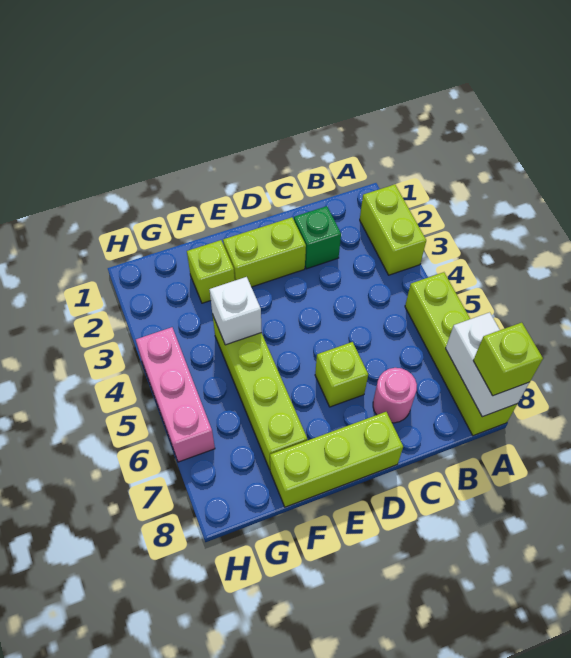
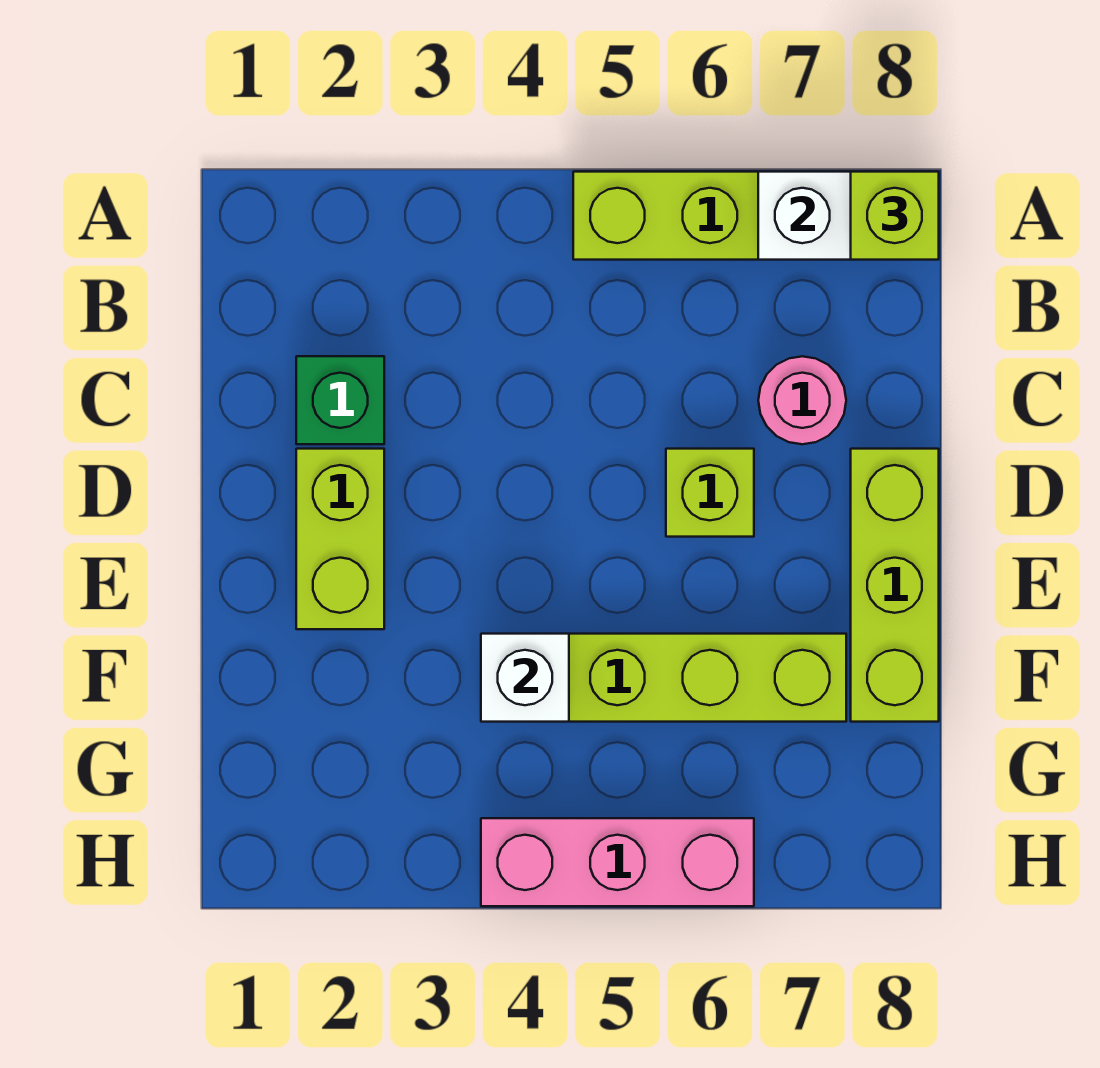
lime brick A2:A3 level 1 -> none
lime brick F2 level 1 -> none

